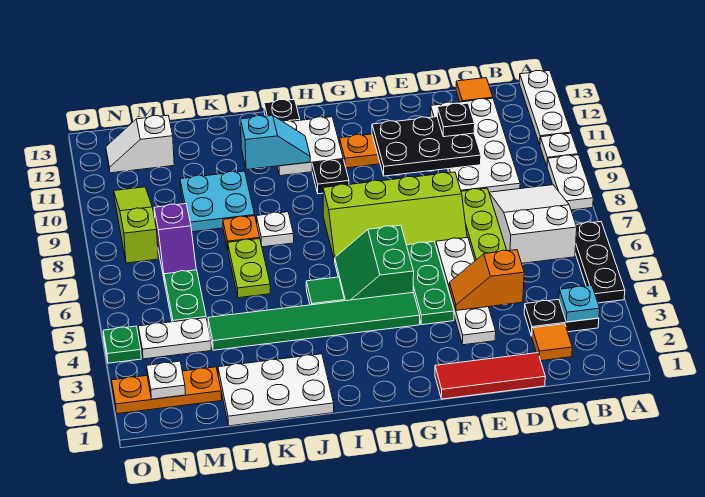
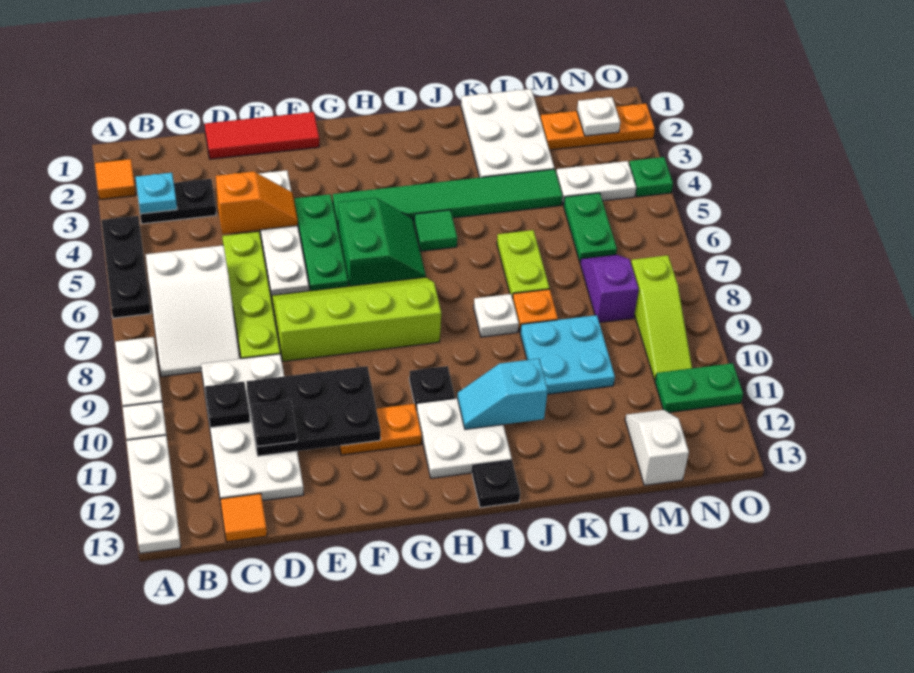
orange tile C2 level 1 -> orange tile A2 level 1
none -> black plate C10 level 2
white plate J1:L2 level 1 -> white plate K1:L3 level 1
white slope M12:N12 level 1 top M -> white slope M12:M13 level 1 top 13
none -> green plate N11:O11 level 1

